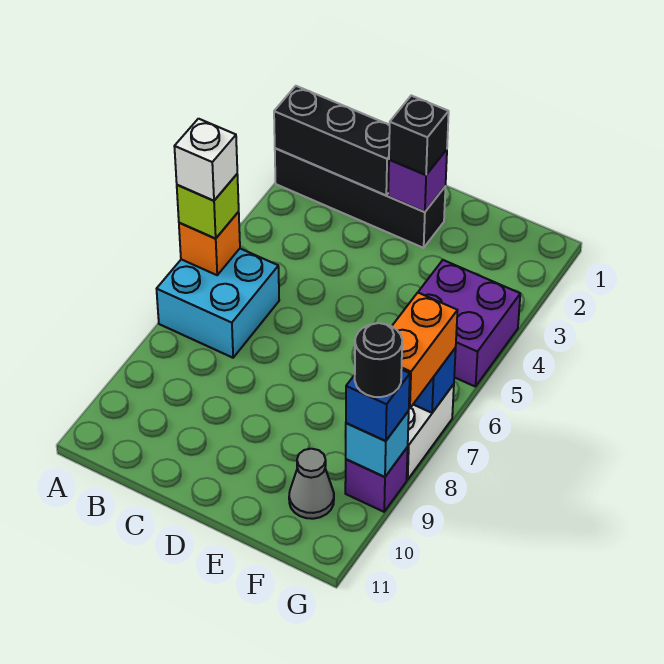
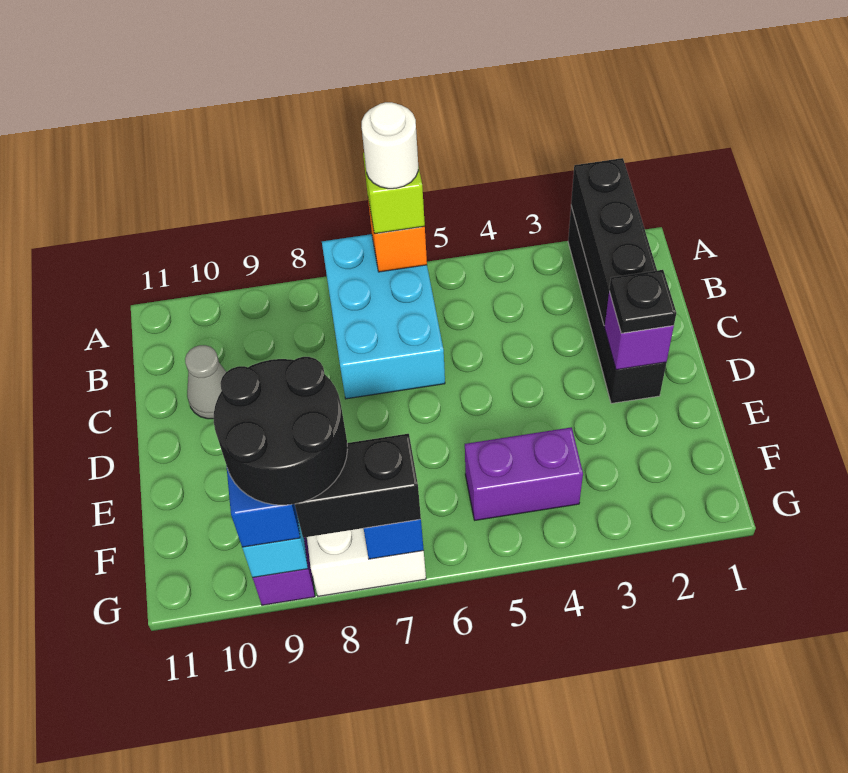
cyan brick A6:B7 level 1 -> cyan brick A6:C7 level 1
white brick A6 level 4 -> white round brick A6 level 4
black brick D2 level 3 -> black plate D2 level 3
purple brick F4:G5 level 1 -> purple brick F4:F5 level 1
grey cone F10 level 1 -> grey cone C10 level 1
orange brick G7:G8 level 3 -> black brick G7:G8 level 3
black round brick G9 level 4 -> black round brick F8:G9 level 4

